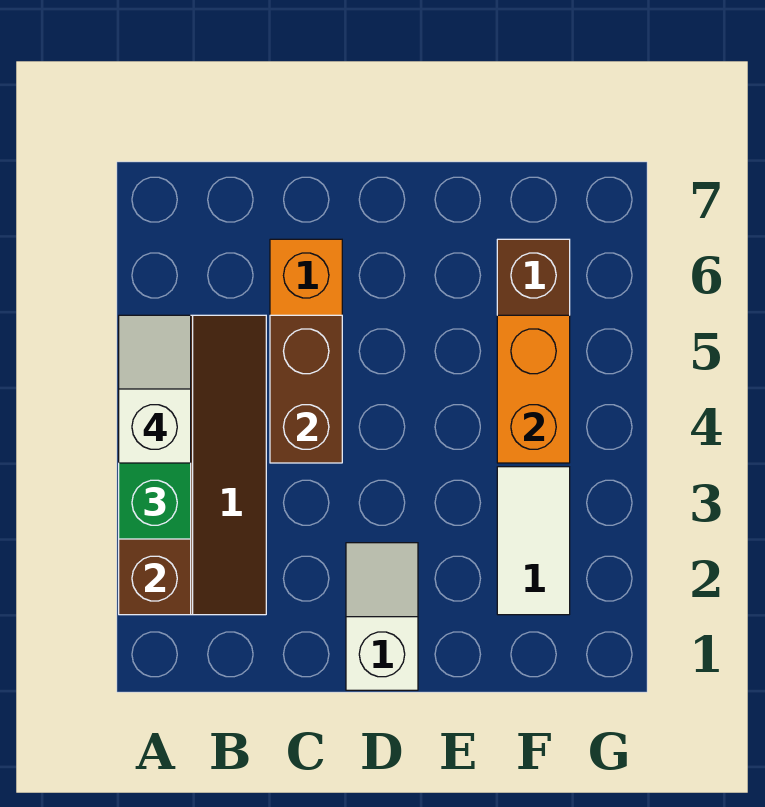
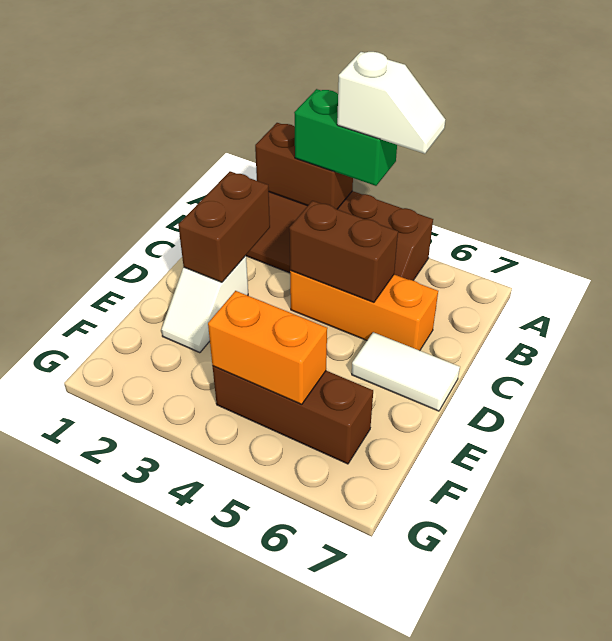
none -> brown brick C2:D2 level 2
white slope D1:D2 level 1 top 1 -> white slope D2:E2 level 1 top D
white tile F2:F3 level 1 -> white tile D6:D7 level 1

